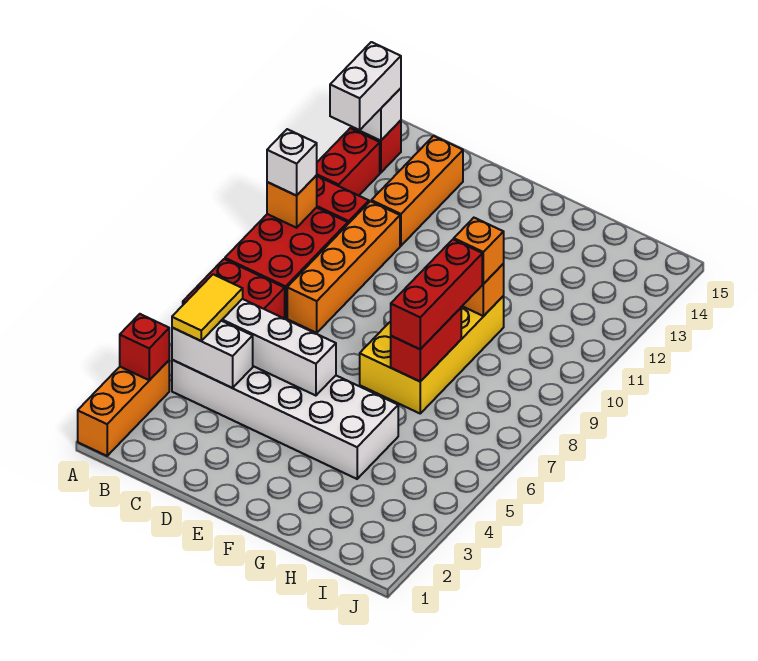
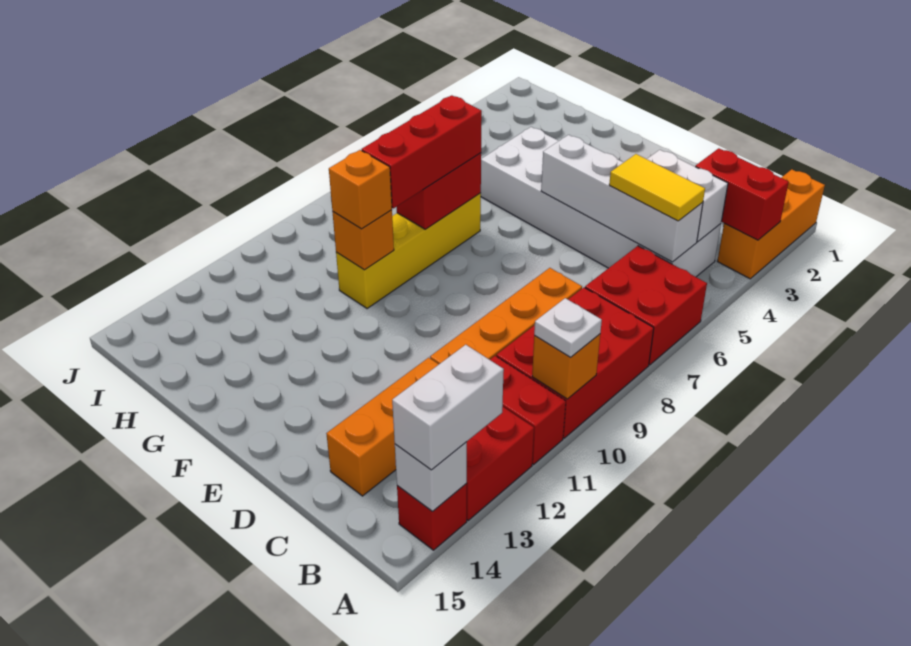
red brick A3 level 2 -> red brick A3:B3 level 2
white brick A10 level 3 -> white plate A10 level 3
yellow tile B4:B5 level 3 -> yellow tile B5:C5 level 3
yellow brick F7:G10 level 1 -> yellow brick G7:G10 level 1

